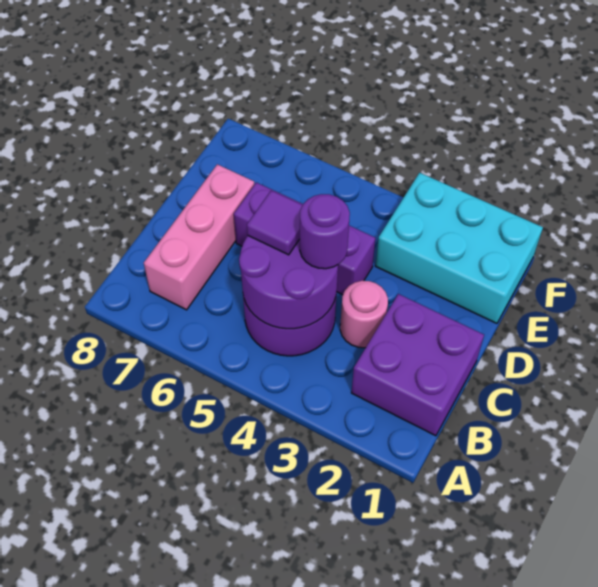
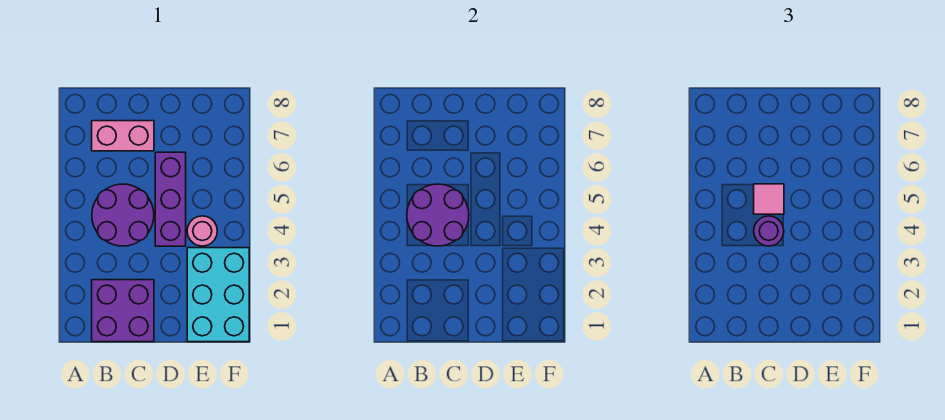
pink brick B7:D7 level 1 -> pink brick B7:C7 level 1
pink round brick C3 level 1 -> pink round brick E4 level 1
purple tile C5 level 3 -> pink tile C5 level 3

